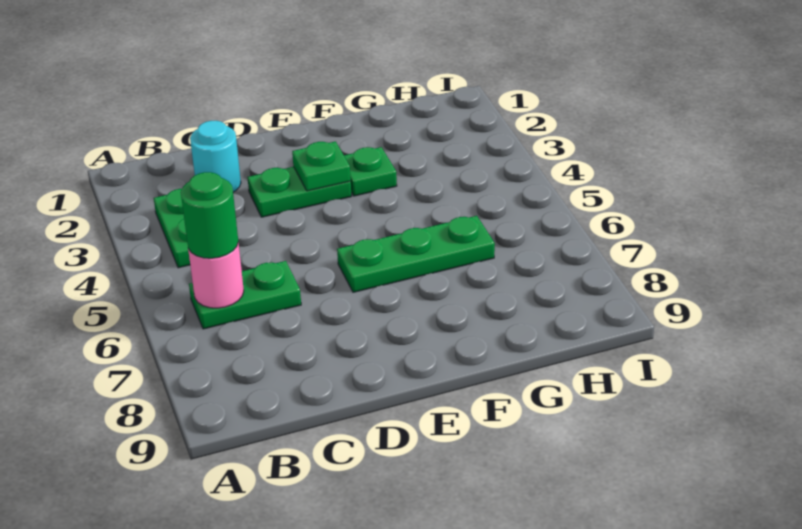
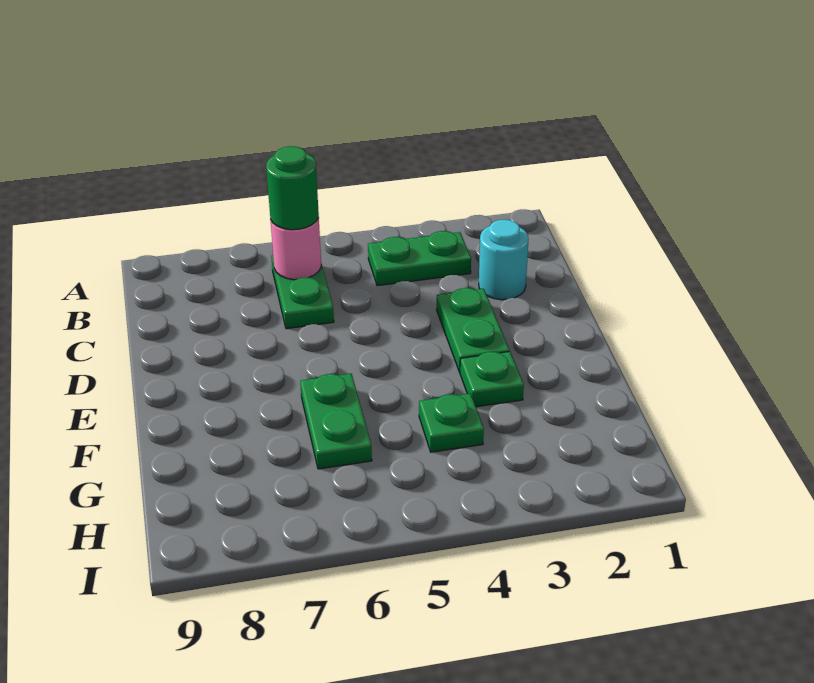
green plate E3 level 2 -> green plate G4 level 1
green plate E6:G6 level 1 -> green plate F6:G6 level 1

